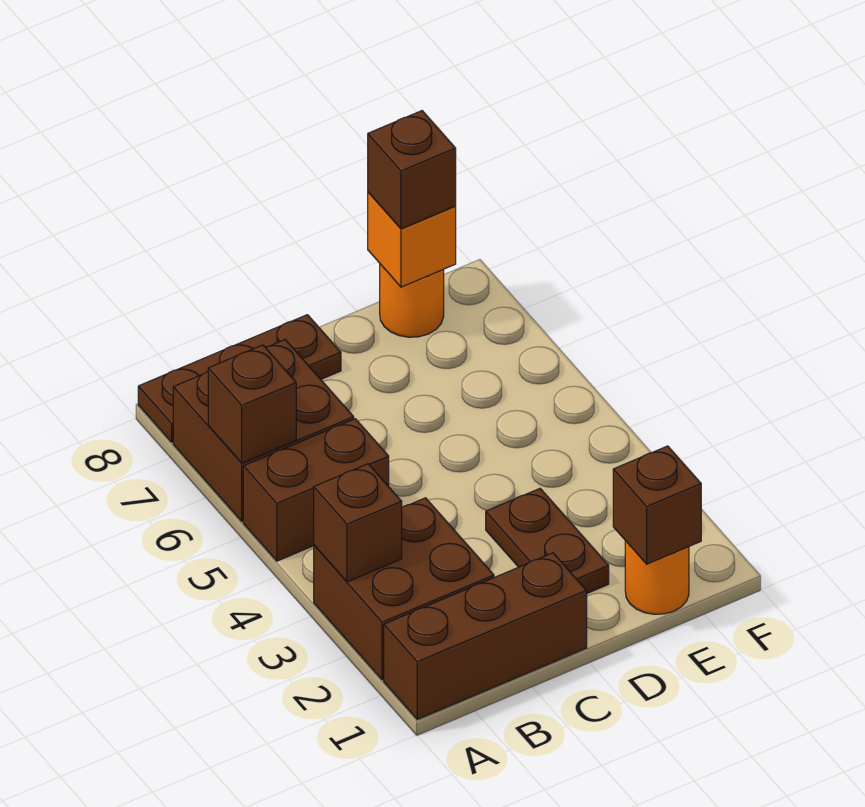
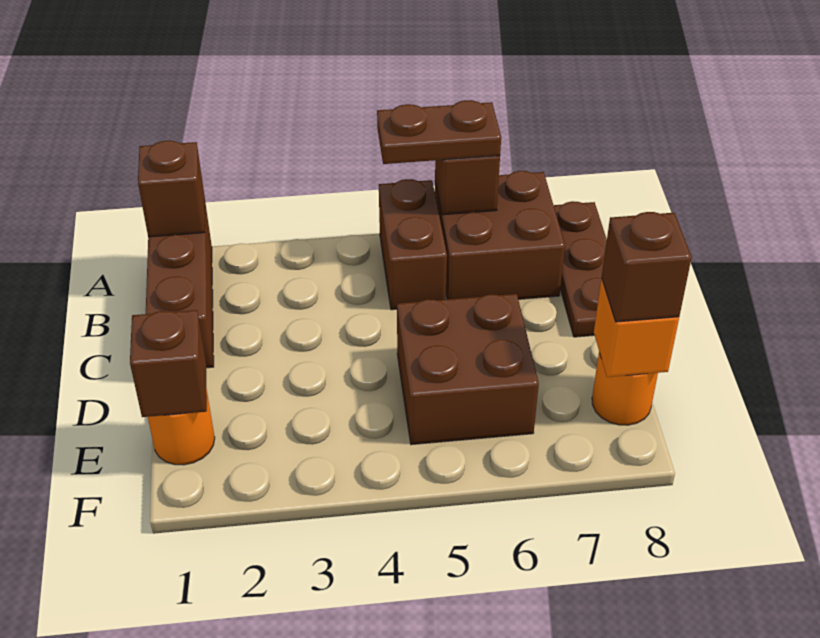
brown brick A2:B3 level 1 -> brown brick D5:E6 level 1
brown brick A3 level 2 -> brown brick A1 level 2
brown plate D2:D3 level 1 -> brown plate A5:A6 level 3

